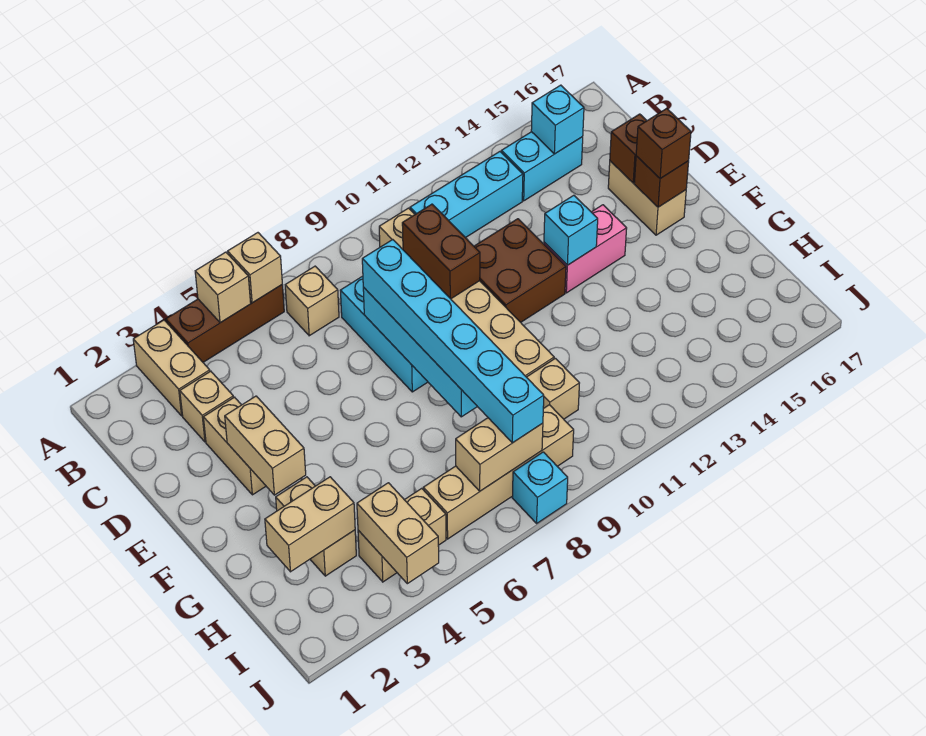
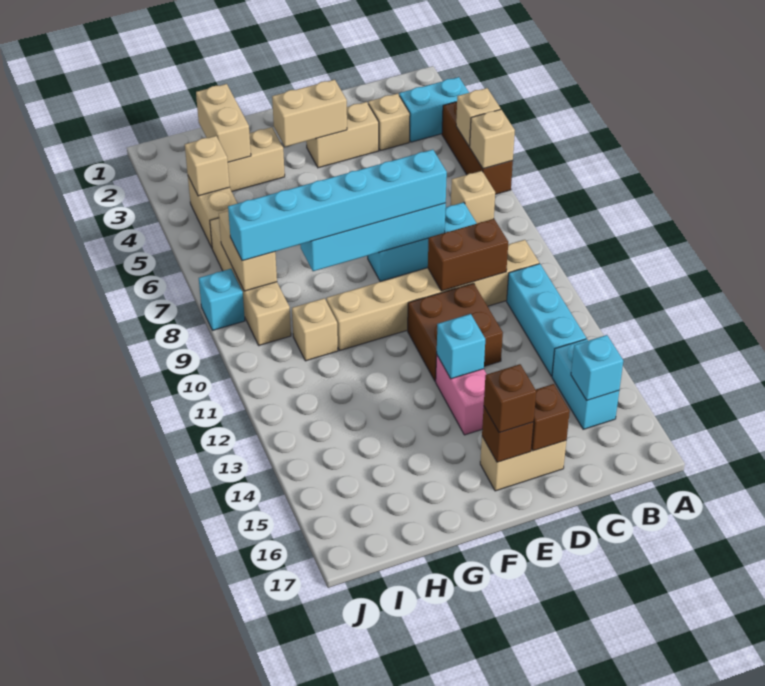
tan brick A3:B3 level 1 -> cyan brick A3:B3 level 1
tan brick I4:J4 level 2 -> tan brick I4 level 2

